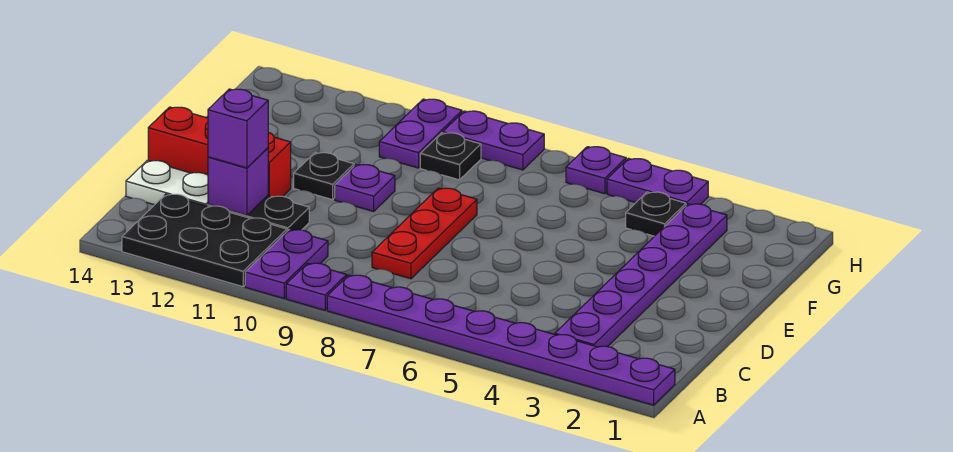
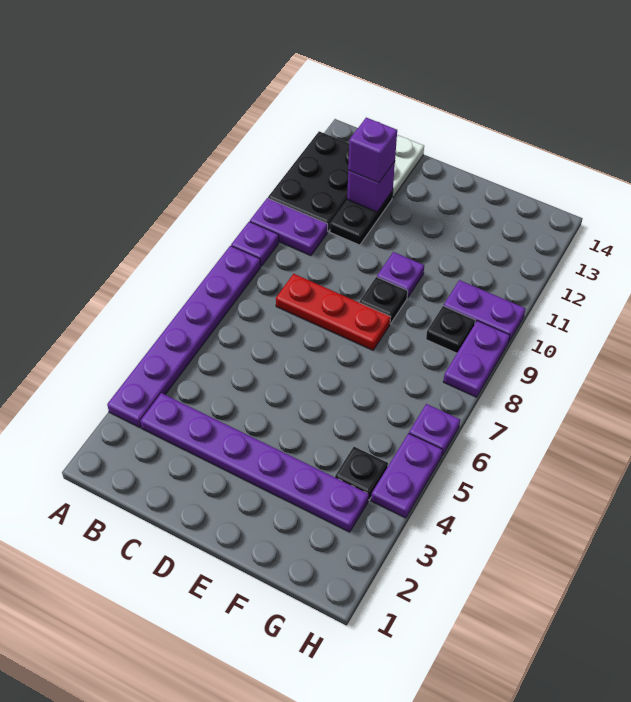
purple plate A1:A8 level 1 -> purple plate A3:A8 level 1
red brick D12:D14 level 1 -> none
black plate E11 level 1 -> black plate E9 level 1

